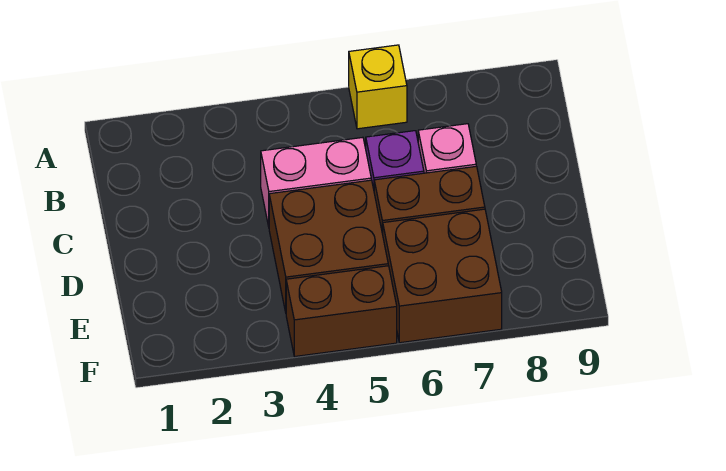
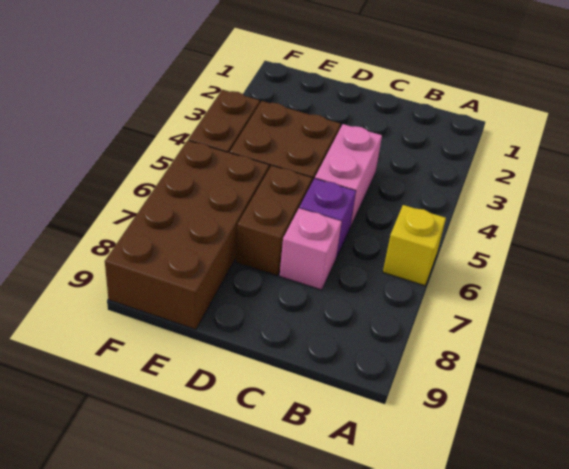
brown brick E6:F7 level 1 -> brown brick E6:F9 level 1

